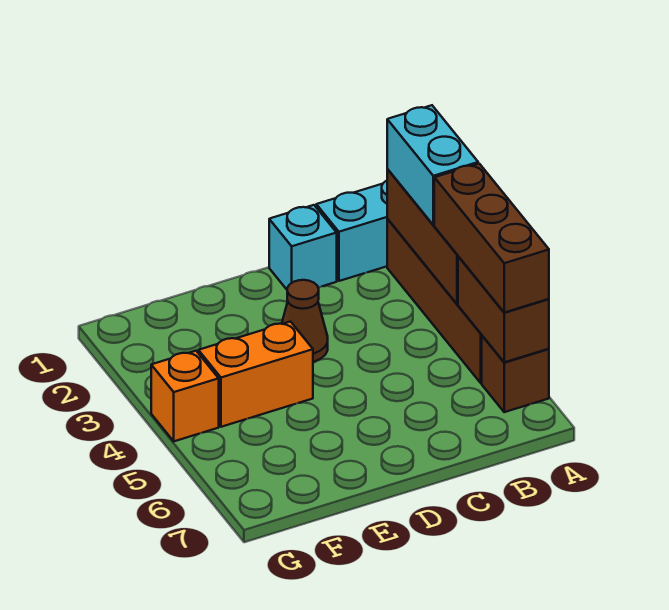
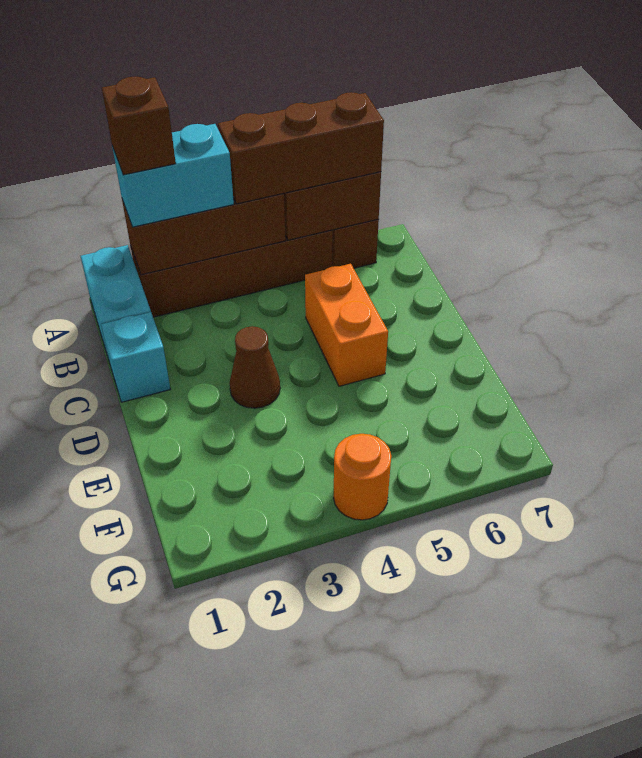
none -> brown brick A2 level 4
orange brick E4:F4 level 1 -> orange brick C5:D5 level 1
orange brick G4 level 1 -> orange round brick G4 level 1

